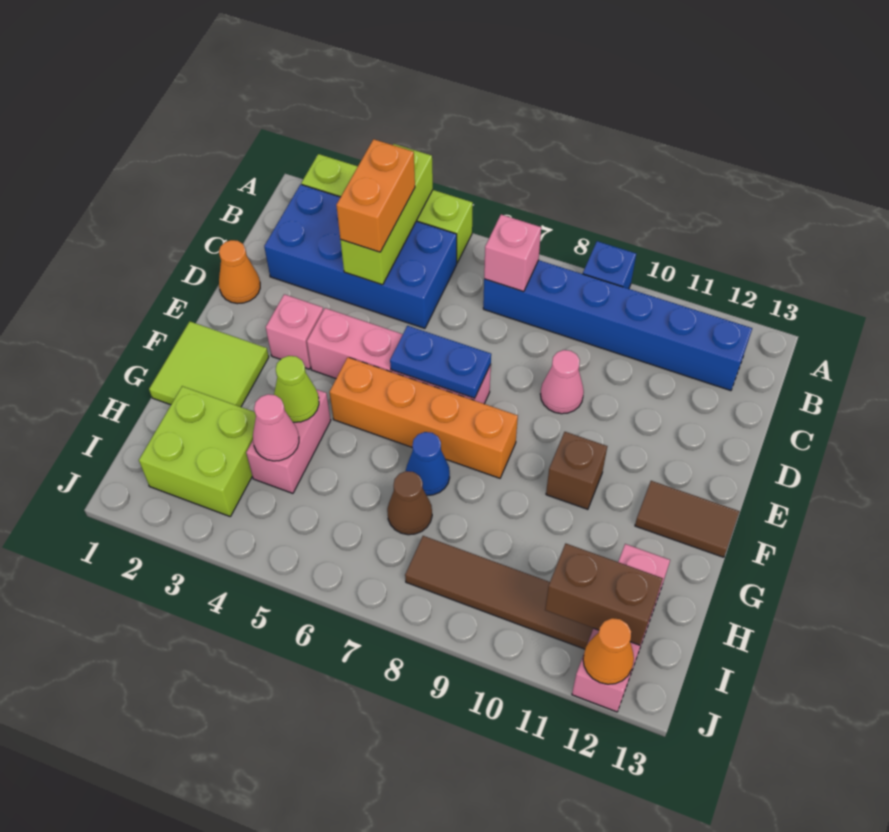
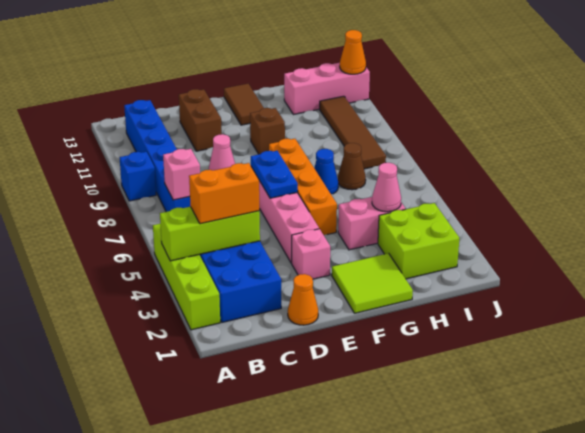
lime cone G4 level 2 -> none
brown brick I11:I12 level 2 -> brown brick D11:D12 level 1

